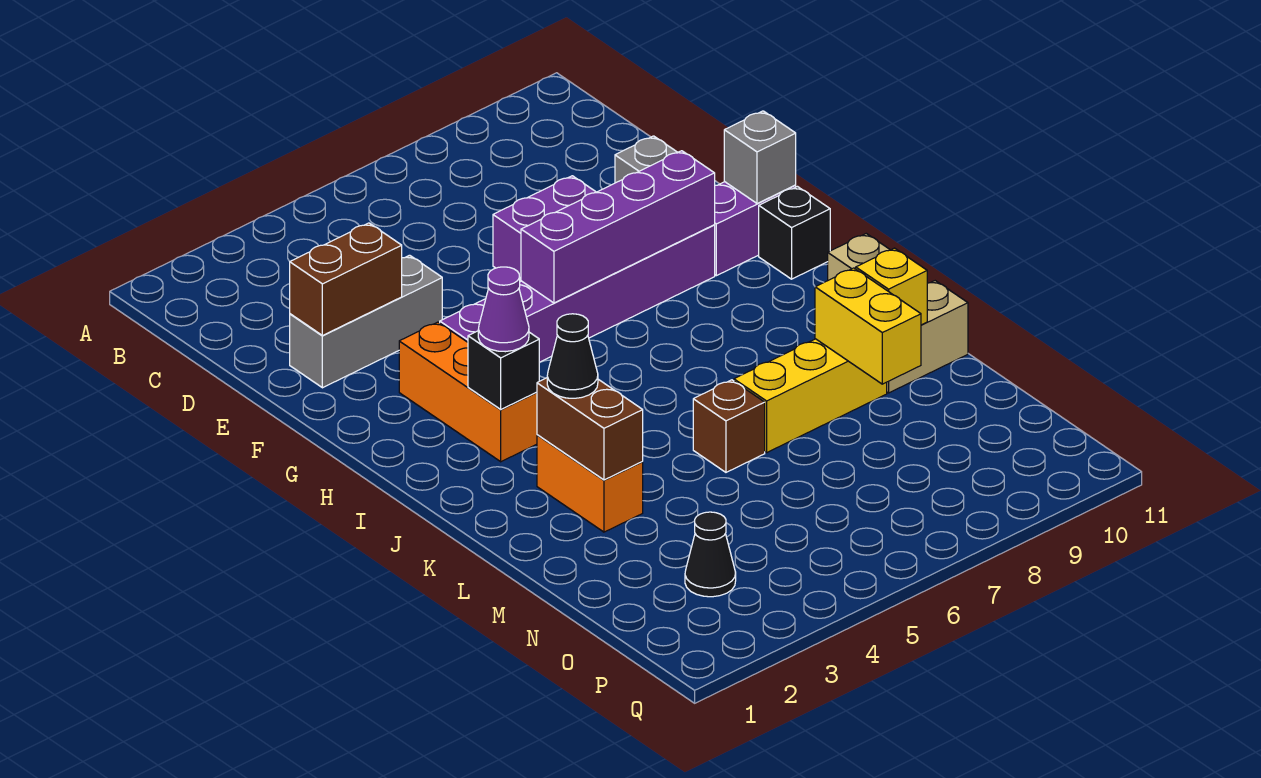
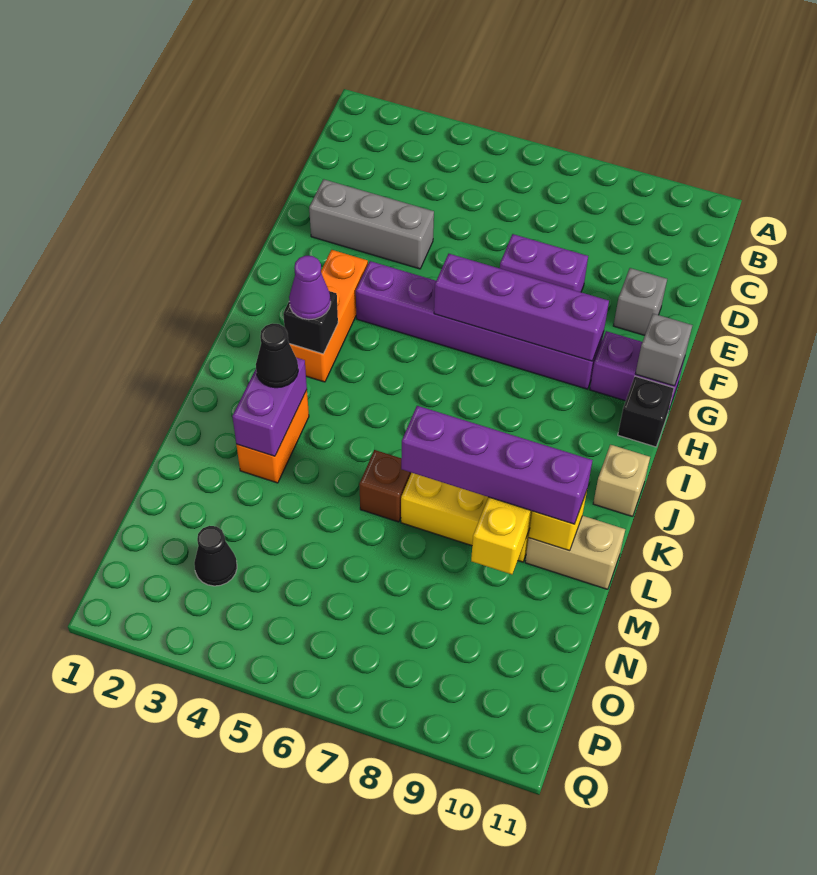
brown brick E2:E3 level 2 -> none
brown brick K3:L3 level 2 -> purple brick K3:L3 level 2
none -> purple brick L7:L10 level 3

